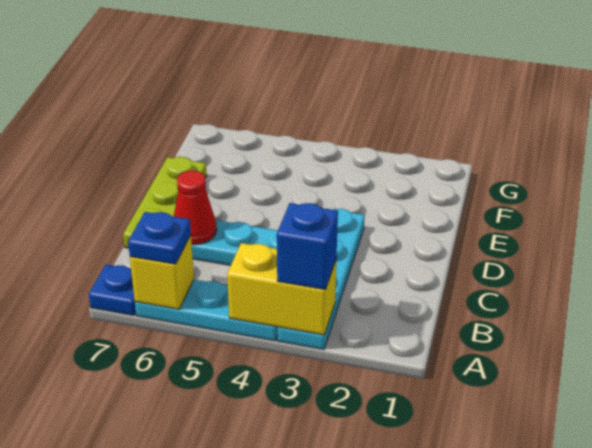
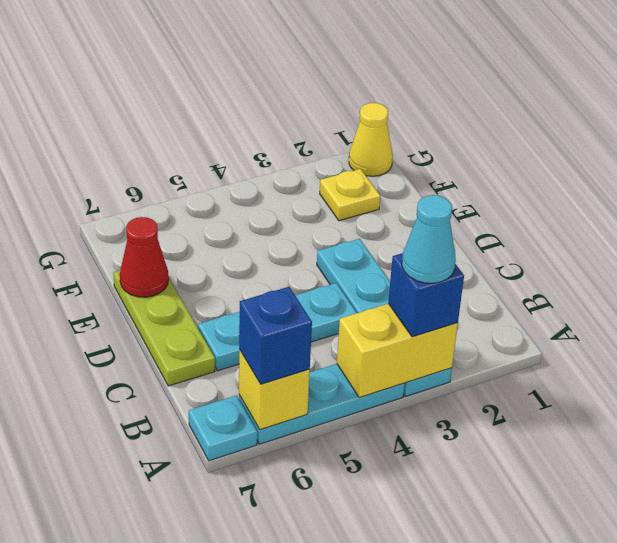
none -> cyan cone A3 level 4
blue plate A6 level 3 -> blue brick A6 level 3
blue plate A7 level 1 -> cyan plate A7 level 1
red cone C6 level 2 -> red cone E7 level 2
none -> yellow plate F2 level 1
none -> yellow cone G1 level 1

